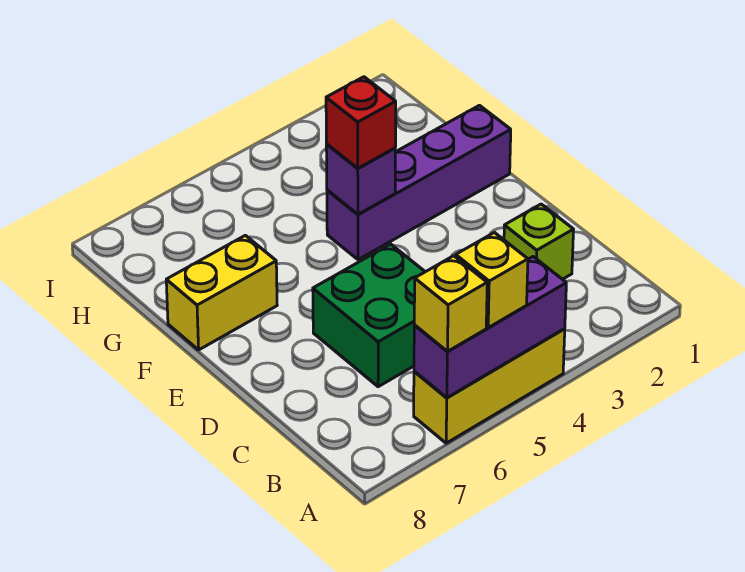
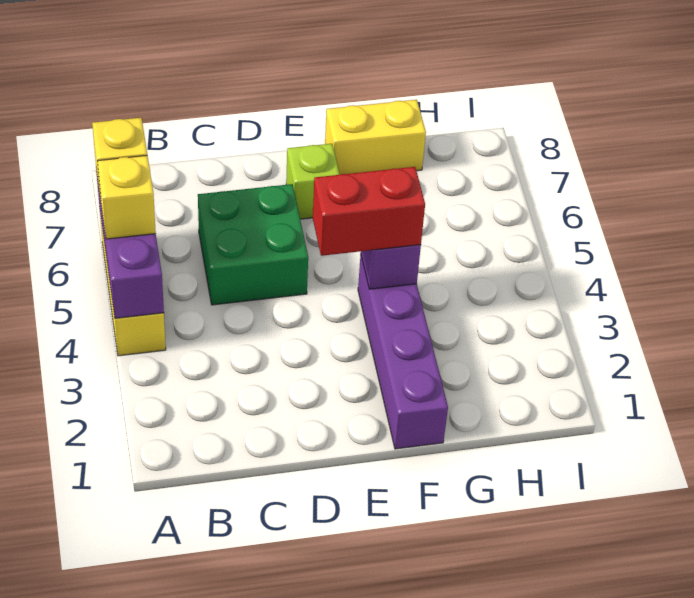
lime brick C2 level 1 -> lime brick E7 level 1
red brick F4 level 3 -> red brick E4:F4 level 3
yellow brick F7:F8 level 1 -> yellow brick F8:G8 level 1

